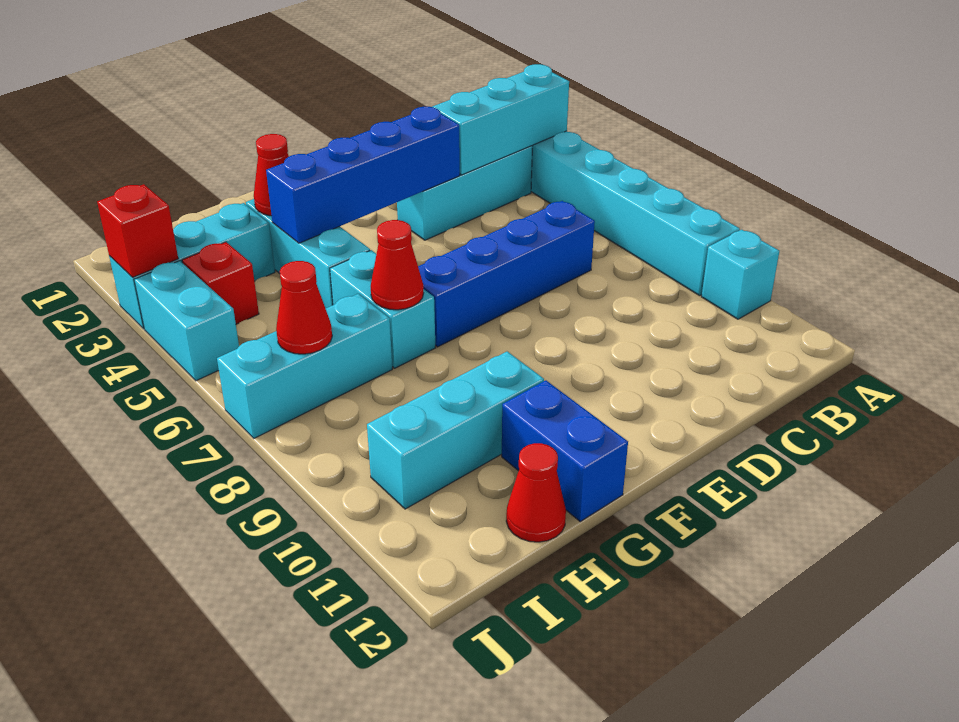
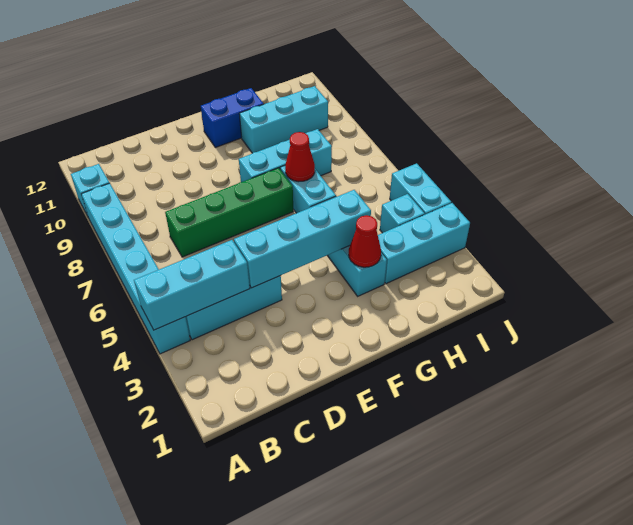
blue brick C7:F7 level 1 -> green brick C7:F7 level 1
blue brick D4:G4 level 2 -> cyan brick D4:G4 level 2
blue brick G11:G12 level 1 -> blue brick F11:G11 level 1
cyan brick H7:J7 level 1 -> cyan brick F8:H8 level 1
red cone H12 level 1 -> none
red brick I4 level 1 -> cyan brick I4 level 1
red cone I7 level 2 -> none
red brick J3 level 2 -> none

